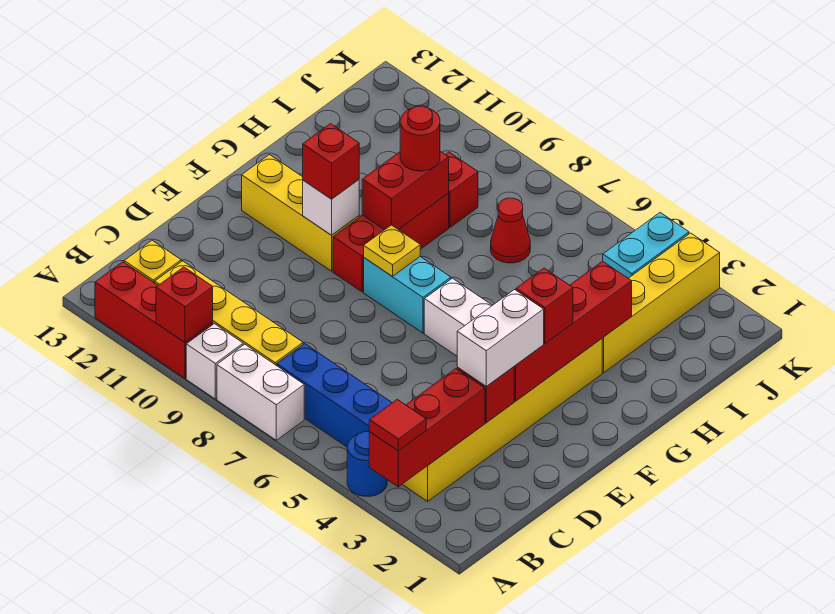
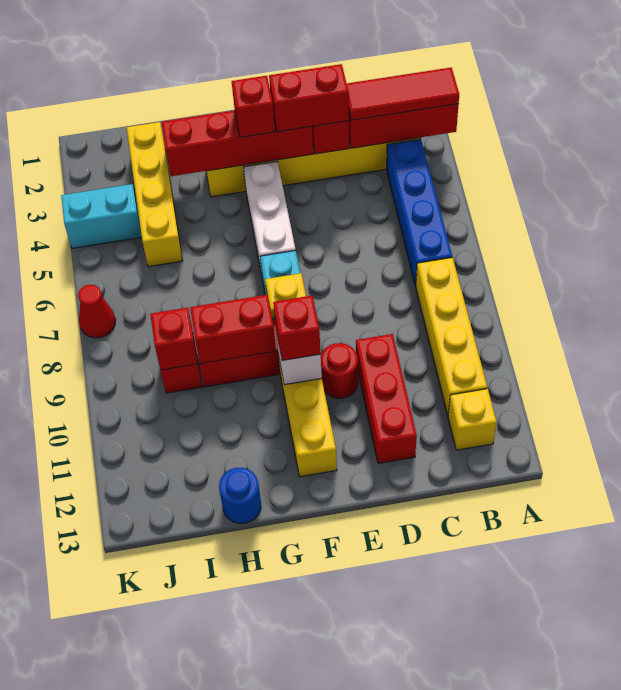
red tile A3 level 3 -> red tile A3:C3 level 3
blue round brick A4 level 1 -> blue round brick H13 level 1
white brick A7:A8 level 1 -> none
white brick A9 level 1 -> none
red brick A10:A12 level 1 -> red brick D10:D12 level 1
red brick A10 level 2 -> red brick I9 level 2
white brick D3:E3 level 3 -> red brick D3:E3 level 3
yellow brick H3:K3 level 1 -> yellow brick I2:I5 level 1
red round brick H9 level 3 -> red round brick E10 level 1
red cone I7 level 1 -> red cone K7 level 1

